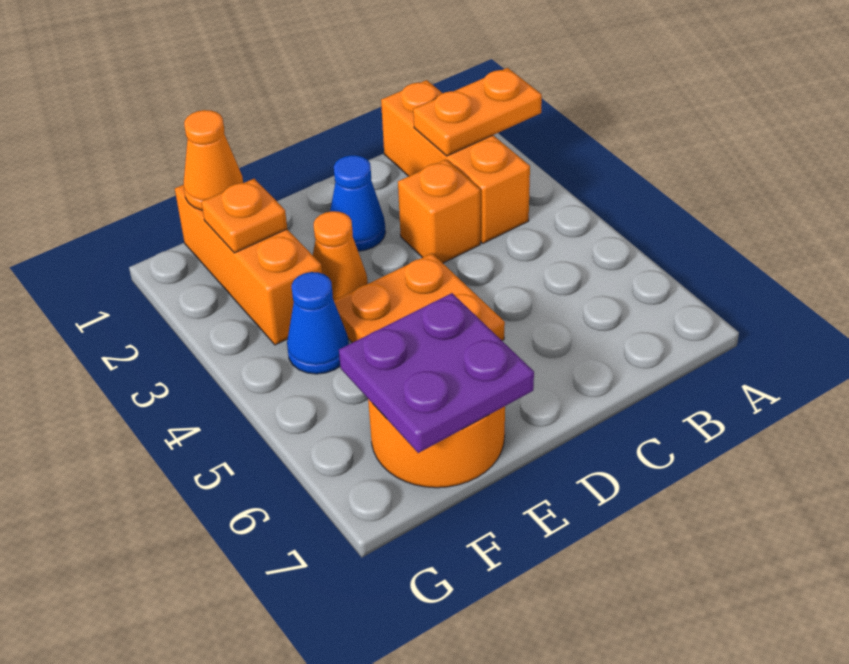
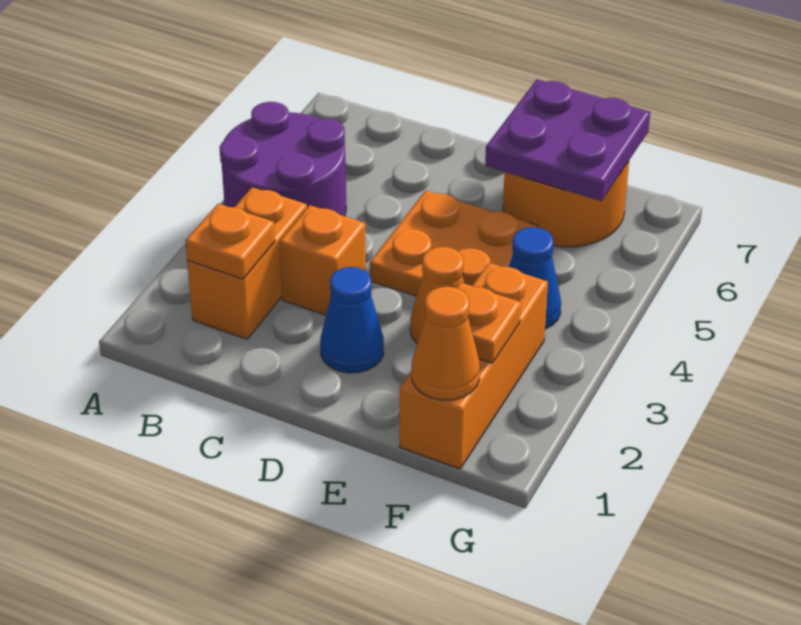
orange plate A2:B2 level 2 -> orange plate B2 level 2
none -> purple round brick A4:B5 level 1
orange brick B1:B3 level 1 -> orange brick B2:B3 level 1

